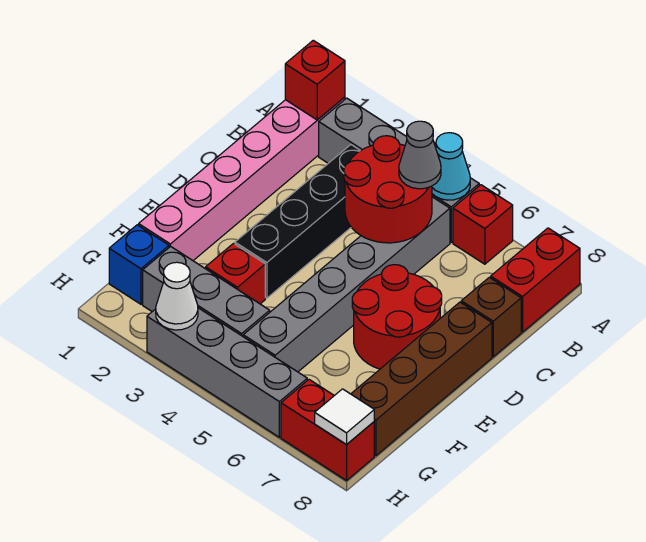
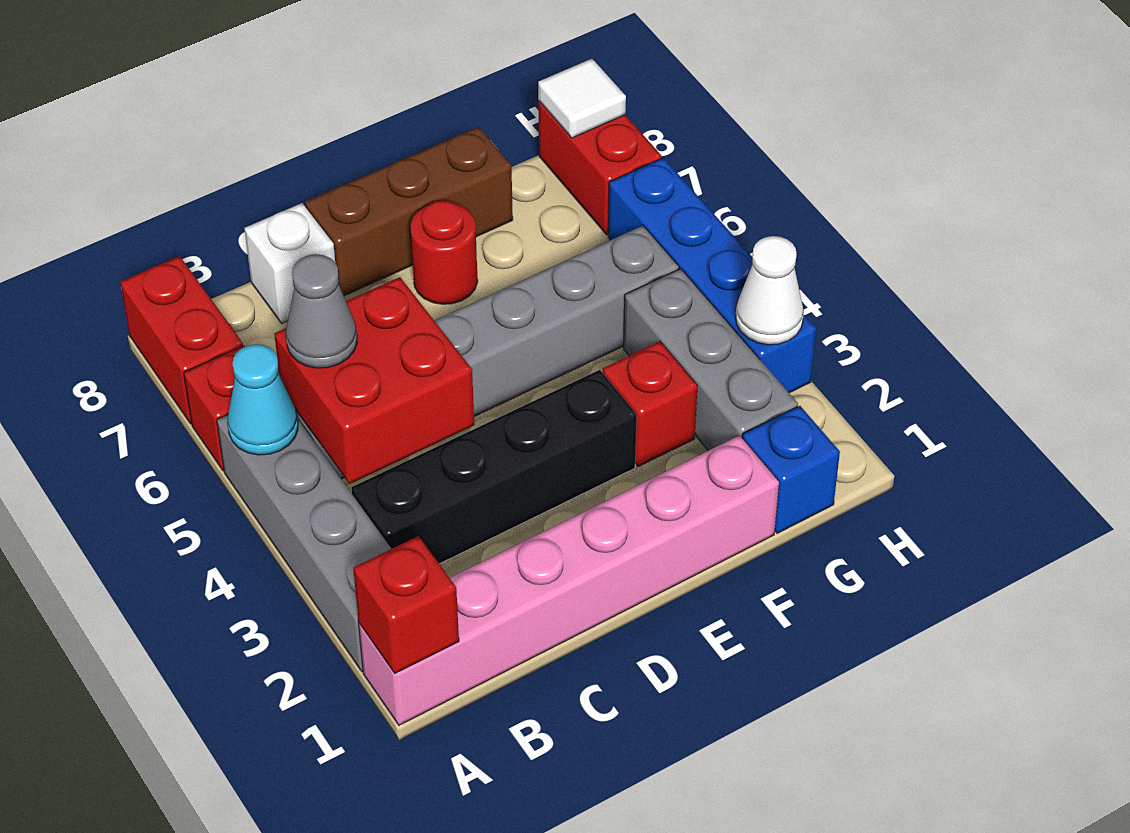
red brick A8:B8 level 1 -> red brick A7:A8 level 1
red round brick B4:C5 level 2 -> red brick B4:C5 level 2
brown brick C8 level 1 -> white brick C8 level 1
red round brick D6:E7 level 1 -> red round brick E7 level 1
brown brick D8:G8 level 1 -> brown brick D8:F8 level 1
grey brick H3:H6 level 1 -> blue brick H3:H6 level 1

